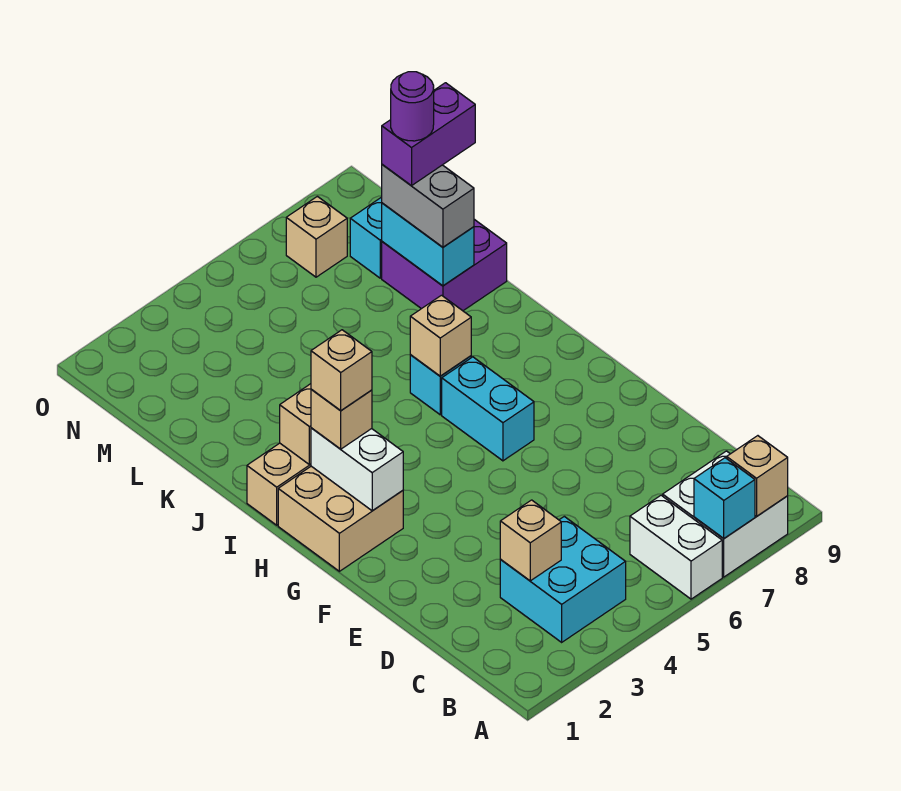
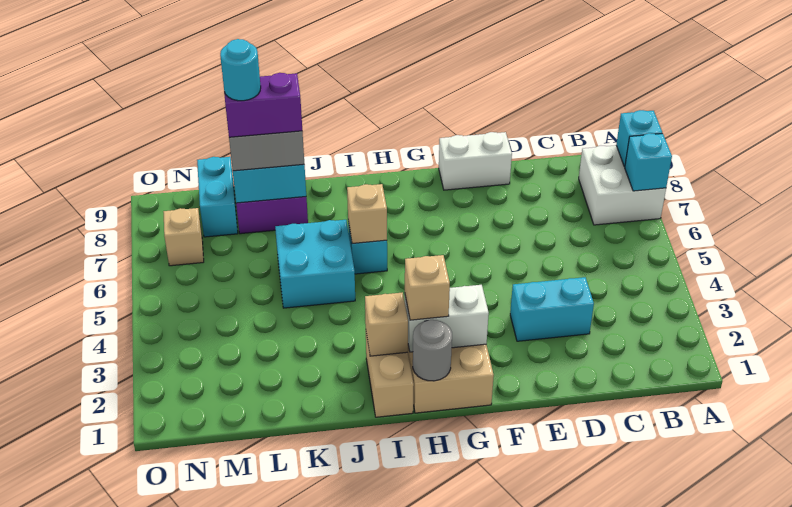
white brick A6:B6 level 1 -> white brick E9:F9 level 1
tan brick A8 level 2 -> cyan brick A8 level 2
cyan brick B3:C4 level 1 -> cyan brick J5:K6 level 1
tan brick C3 level 2 -> none
cyan brick G6:H6 level 1 -> cyan brick D3:E3 level 1
none -> grey round brick H1 level 2
tan brick H2 level 4 -> none
purple brick L8:L9 level 4 -> purple brick K8:L8 level 4
purple round brick L8 level 5 -> cyan round brick L8 level 5

